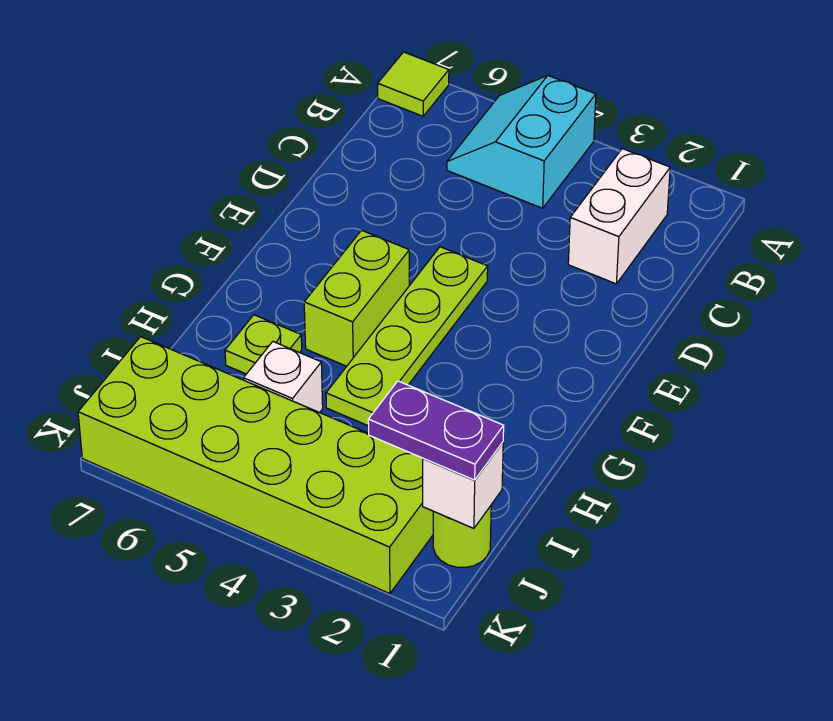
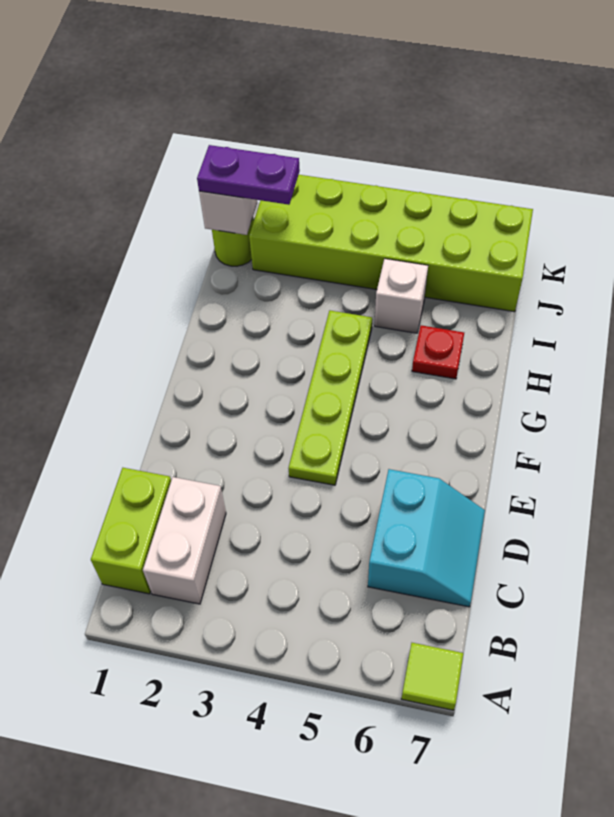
cyan slope A4:B5 level 1 top 4 -> cyan slope C6:D7 level 1 top 6
lime brick F5:G5 level 1 -> lime brick B1:C1 level 1
lime plate H6 level 1 -> red plate H6 level 1

